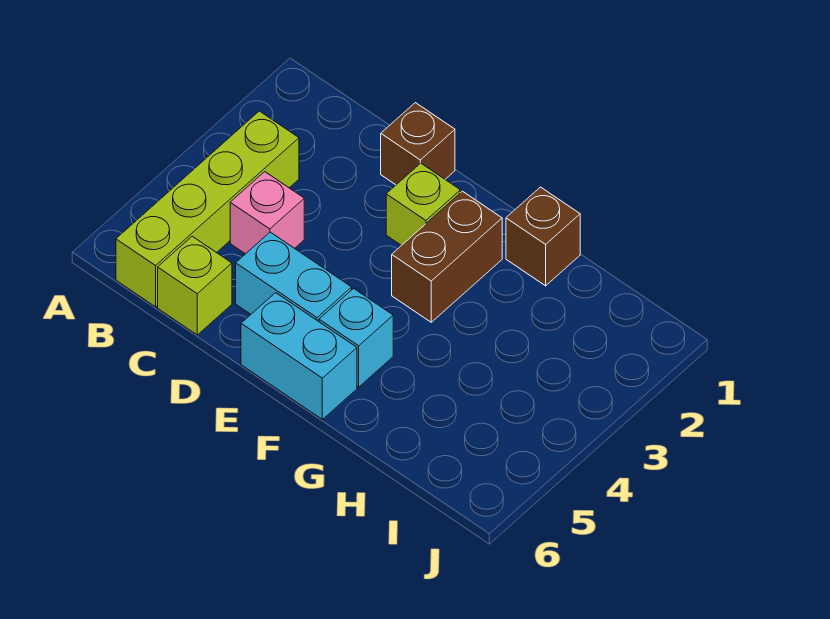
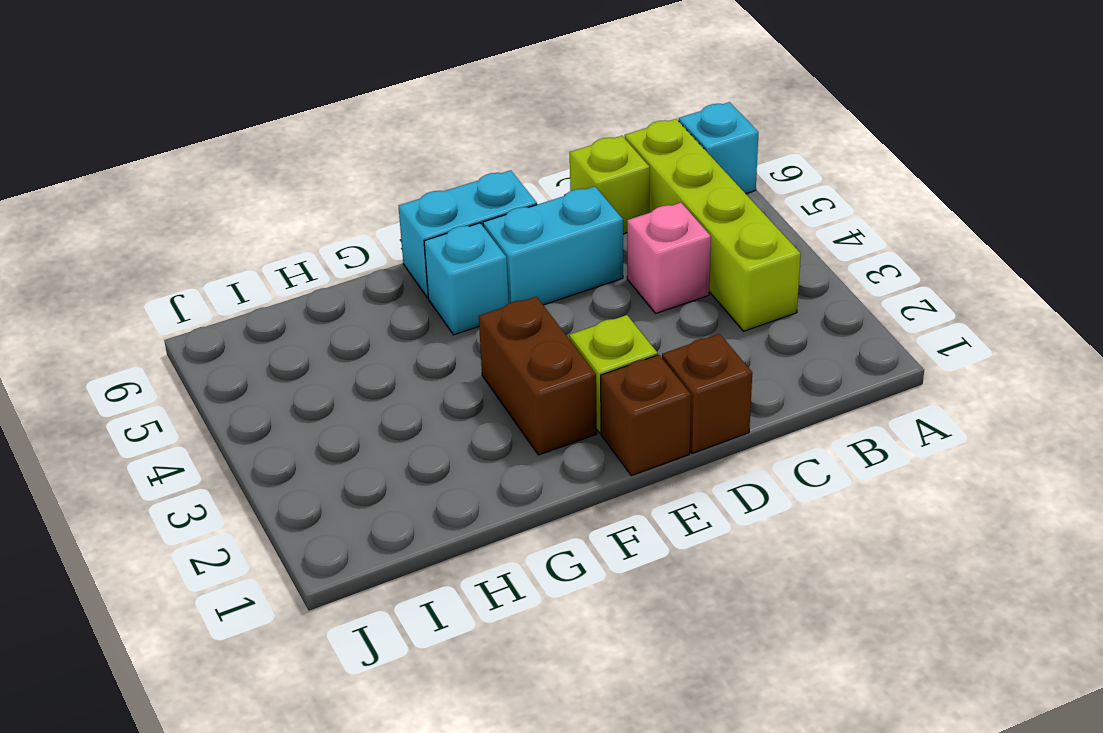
none -> cyan brick A6 level 1
brown brick G1 level 1 -> brown brick E1 level 1

